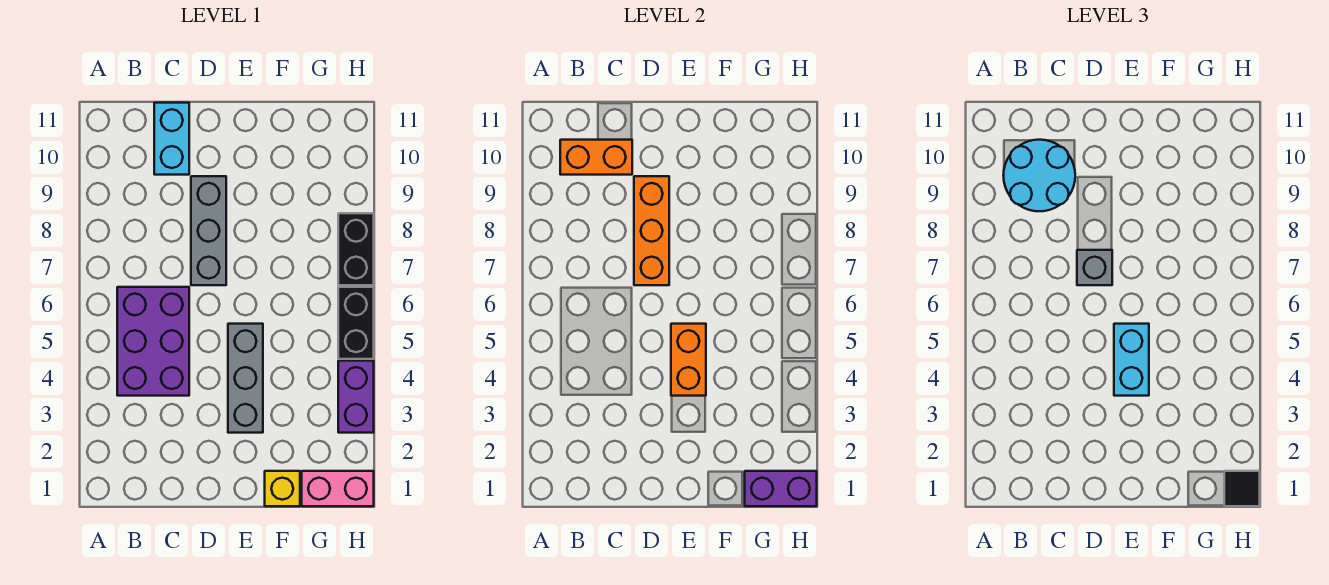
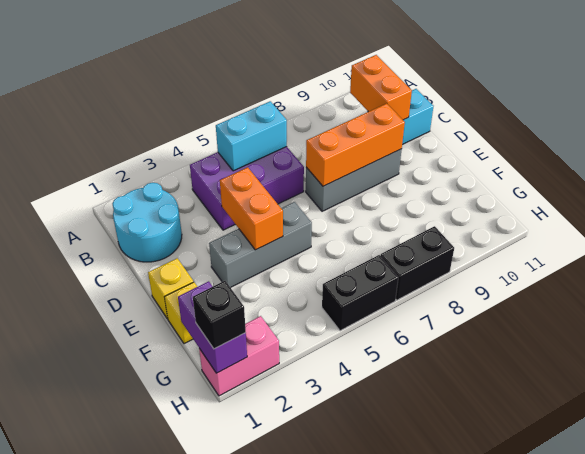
cyan round brick B9:C10 level 3 -> cyan round brick B1:C2 level 1
grey brick D7 level 3 -> none
none -> yellow brick E1 level 1
orange brick E4:E5 level 2 -> orange brick D4:E4 level 2
cyan brick E4:E5 level 3 -> cyan brick B5:B6 level 2
pink brick G1:H1 level 1 -> pink brick H1:H2 level 1
black tile H1 level 3 -> black brick H1 level 3
purple brick H3:H4 level 1 -> none

